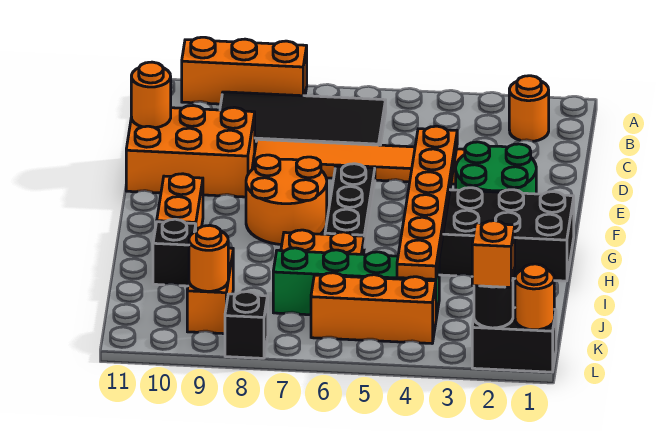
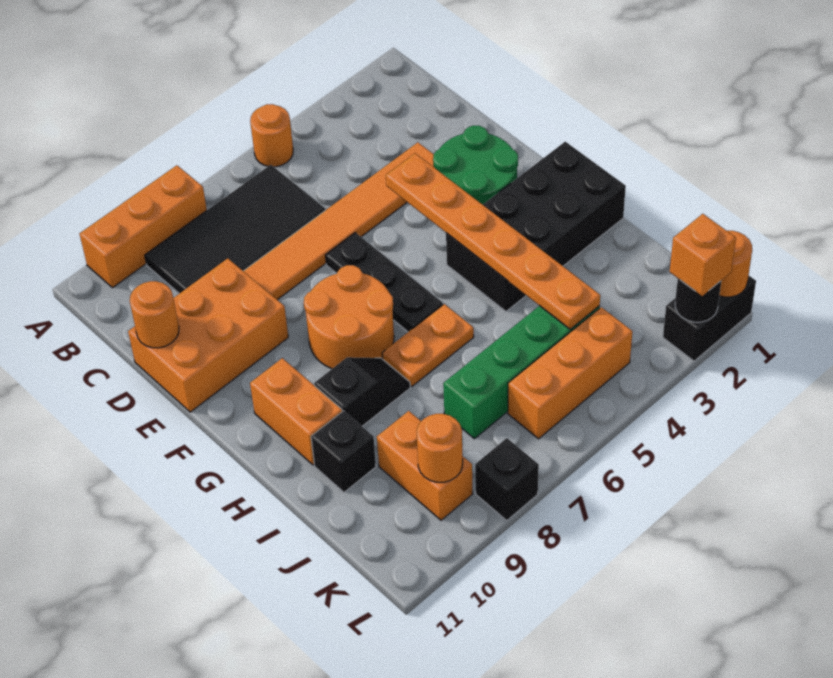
orange round brick B2 level 1 -> orange round brick A5 level 1
none -> black slope H8:H9 level 1 top 9

